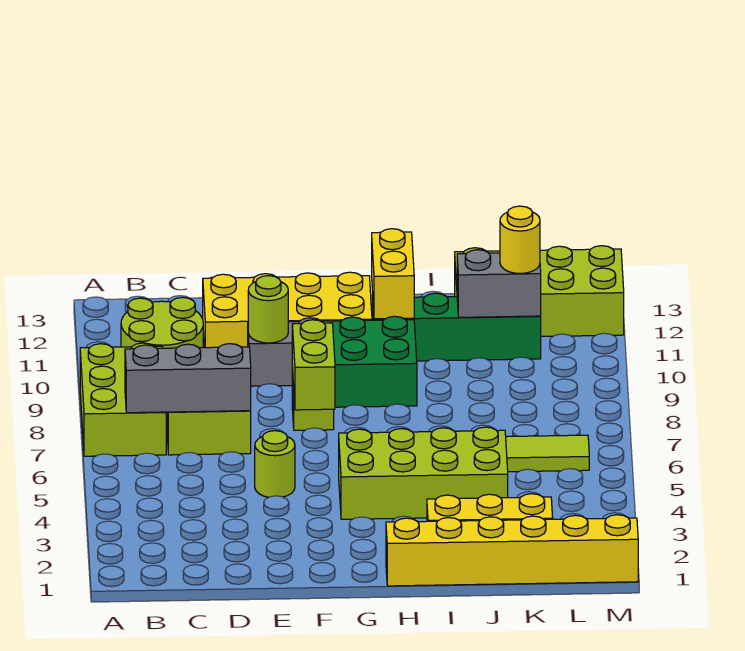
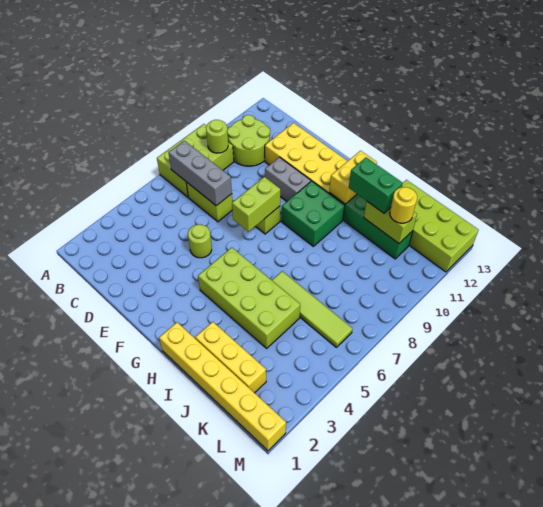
lime round brick E10 level 2 -> lime round brick B9 level 2
none -> green brick I11:J11 level 3
grey brick J11:K11 level 2 -> lime brick J11:K11 level 2

